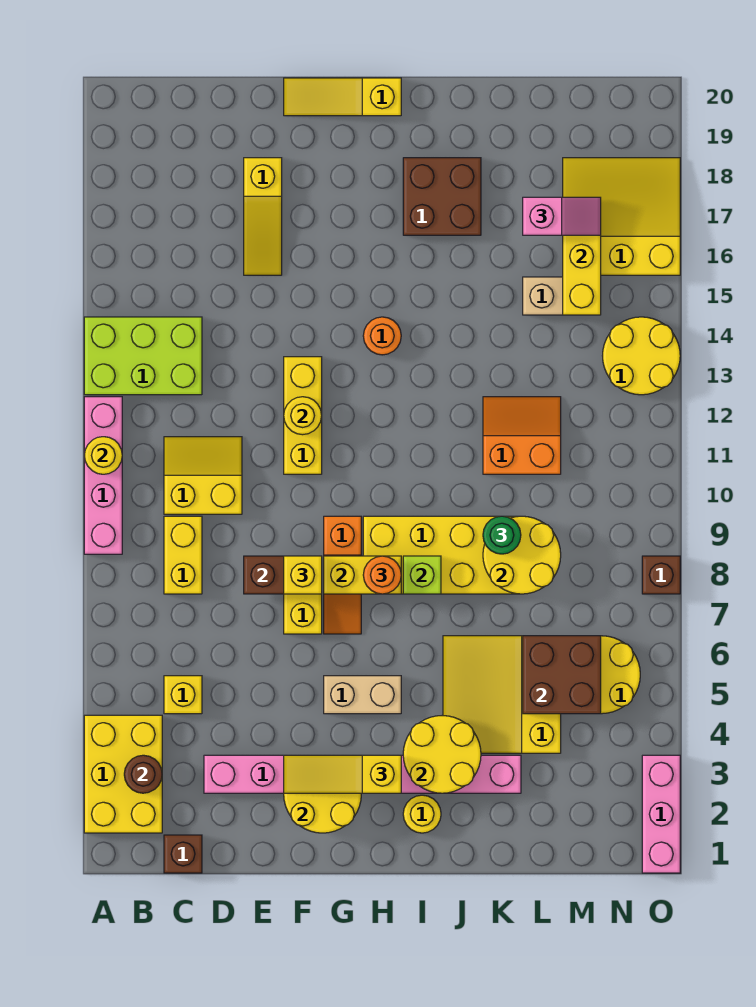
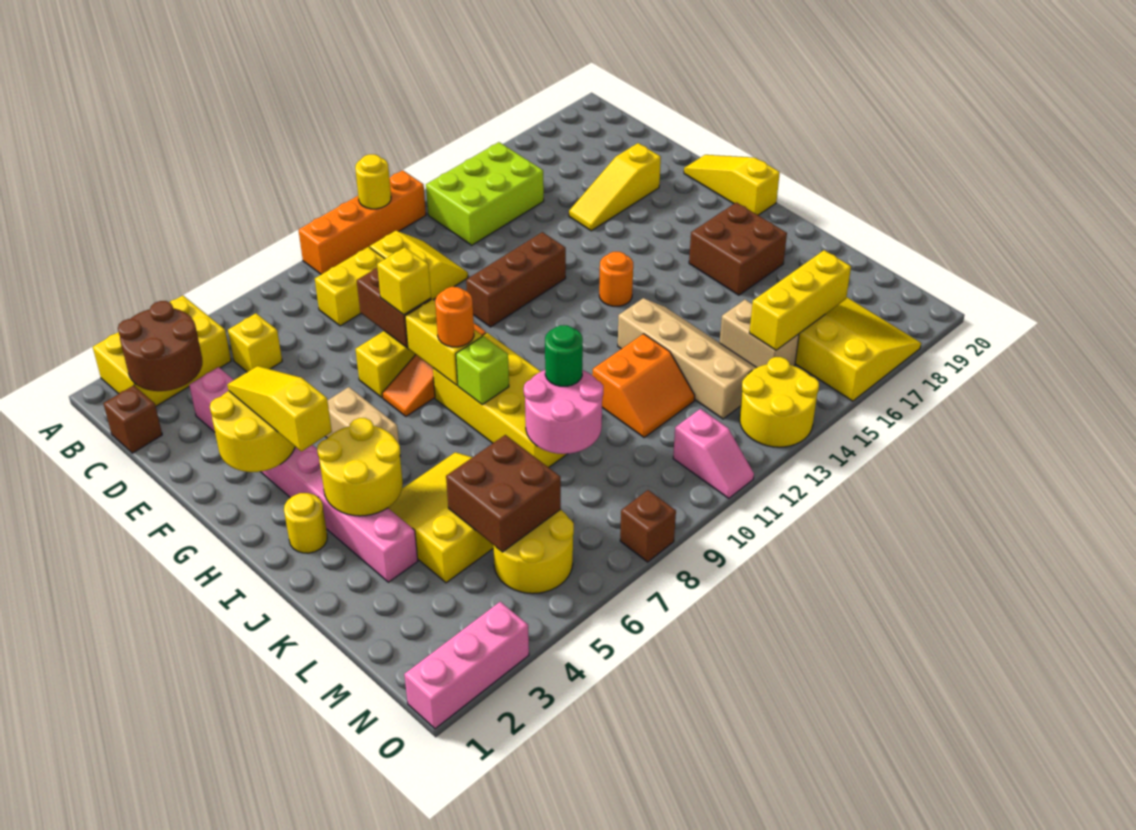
pink brick A9:A12 level 1 -> orange brick A9:A12 level 1
lime brick A13:C14 level 1 -> lime brick B13:C15 level 1
brown round brick B3 level 2 -> brown round brick B2:C3 level 2
yellow brick F11:F13 level 1 -> brown brick F11:F13 level 1
yellow round brick F12 level 2 -> none
none -> tan slope J13:M14 level 1 top 13
yellow round brick K8:L9 level 2 -> pink round brick K8:L9 level 2
orange slope K11:L12 level 1 top 11 -> orange slope K11:L12 level 1 top K
pink slope L17:M17 level 3 top L -> pink slope N11:O11 level 1 top N

